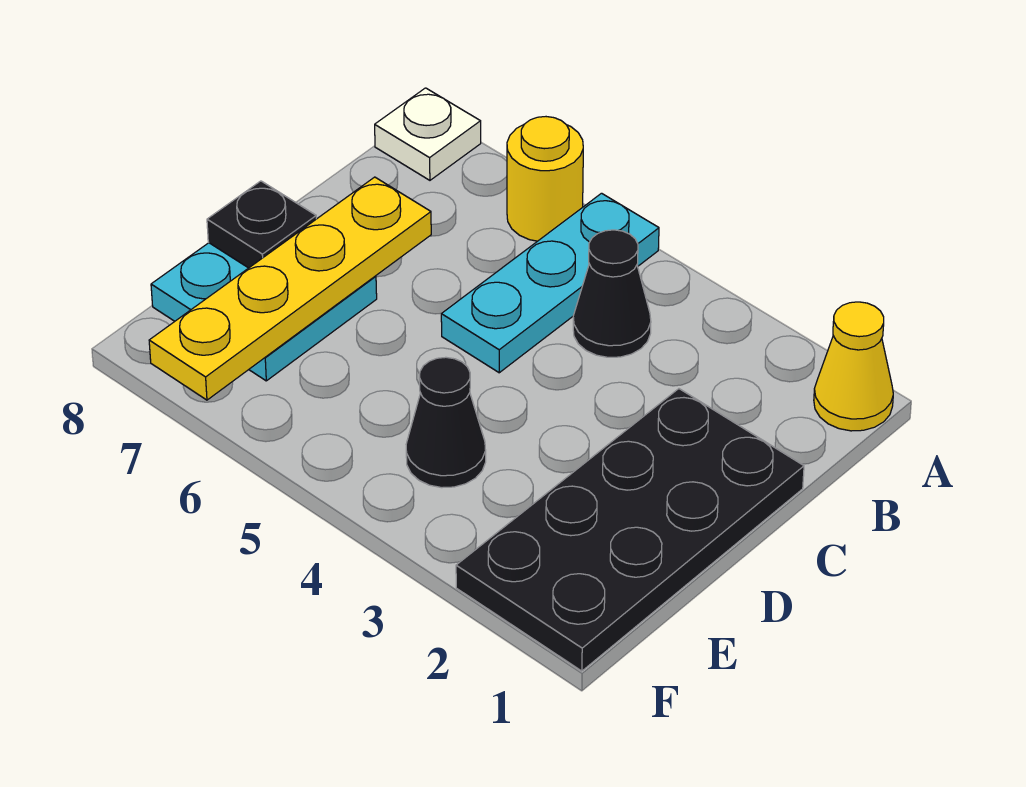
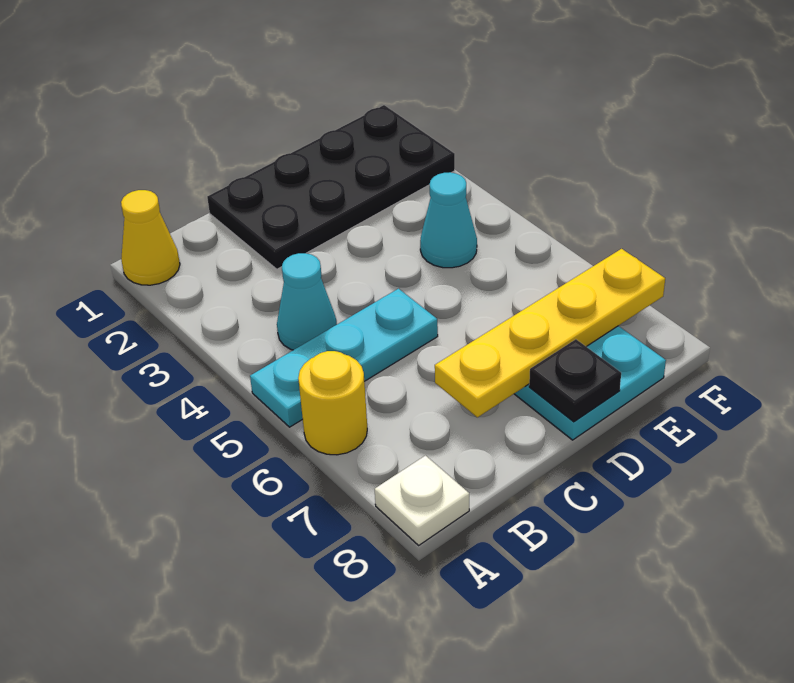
black cone B4 level 1 -> cyan cone B4 level 1
black cone E4 level 1 -> cyan cone E4 level 1

